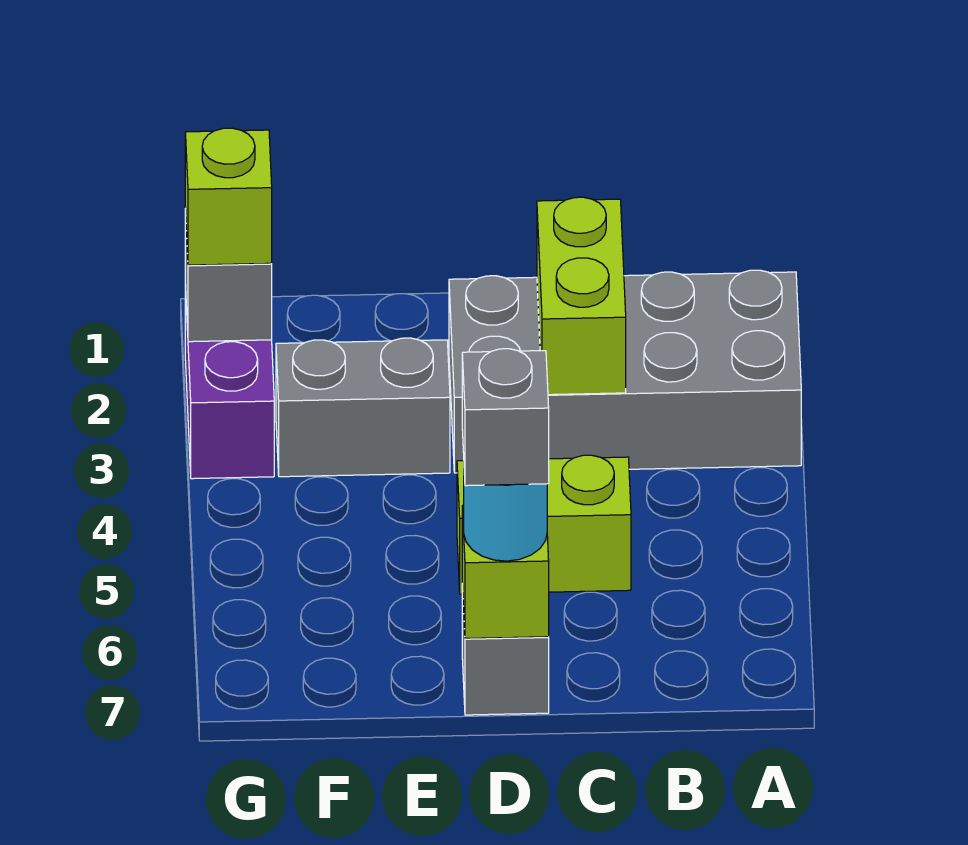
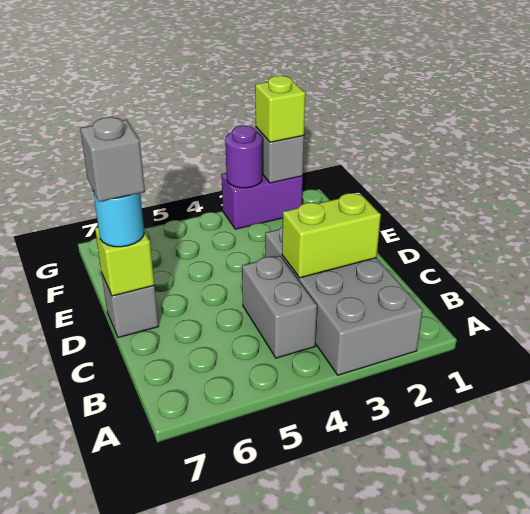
lime brick C5:D5 level 1 -> none
grey brick E3:F3 level 1 -> grey brick B4:C4 level 1
none -> purple round brick G3 level 2

